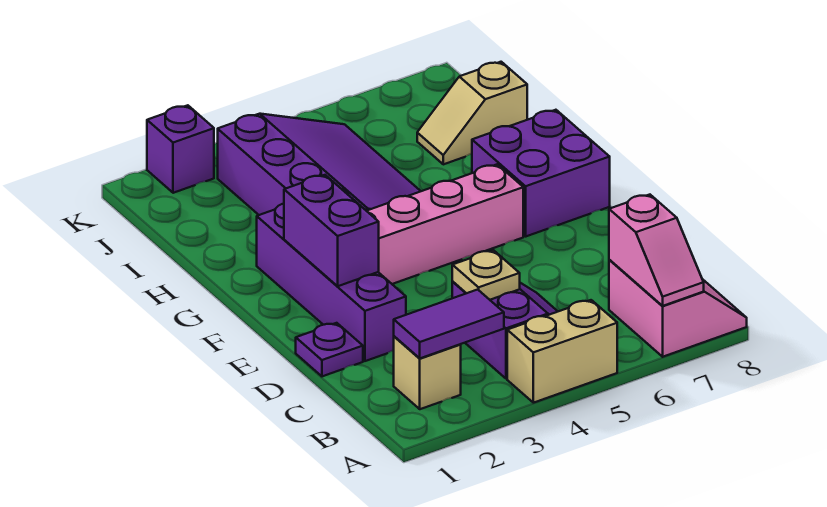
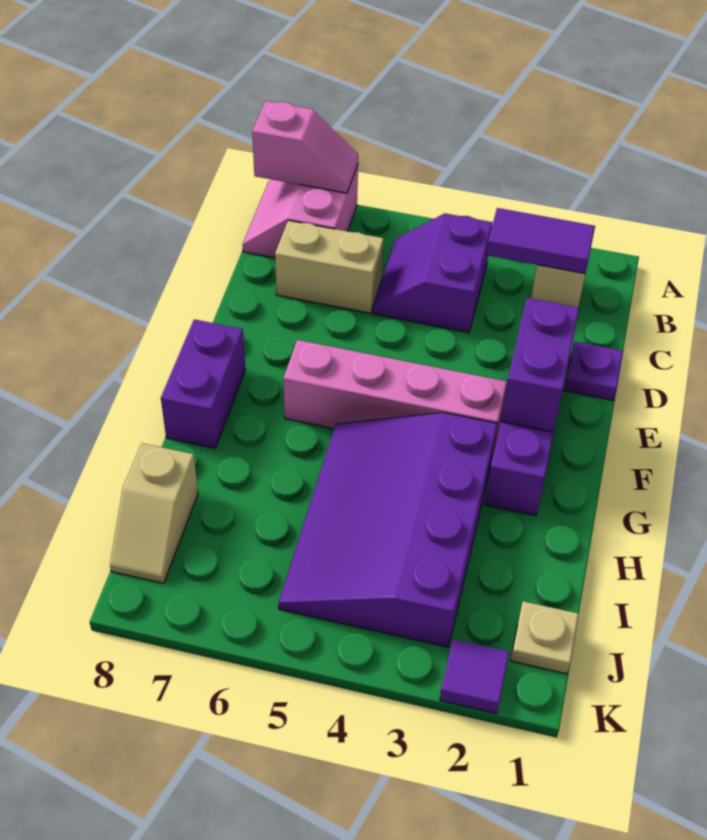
tan brick A4:A5 level 1 -> tan brick C6:C7 level 1
pink slope A7:B7 level 2 top B -> pink slope A7:A8 level 2 top 8
tan plate C4 level 2 -> tan plate J1 level 1
purple brick F7:G8 level 1 -> purple brick F8:G8 level 1
tan slope I7:I8 level 1 top 8 -> tan slope I8:J8 level 1 top I
purple brick K2 level 1 -> purple tile K2 level 1

